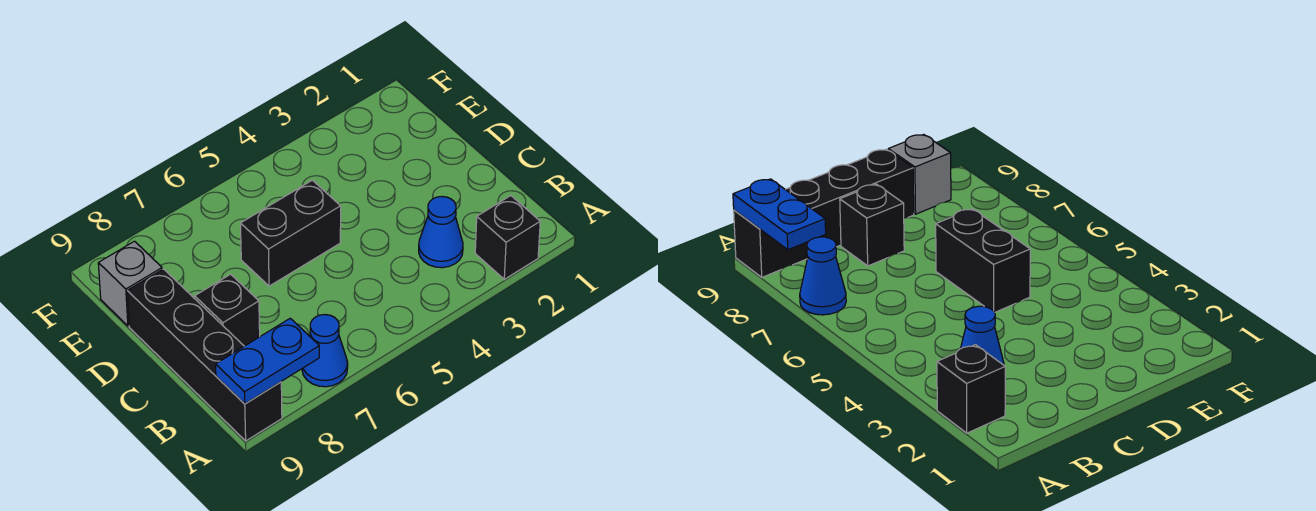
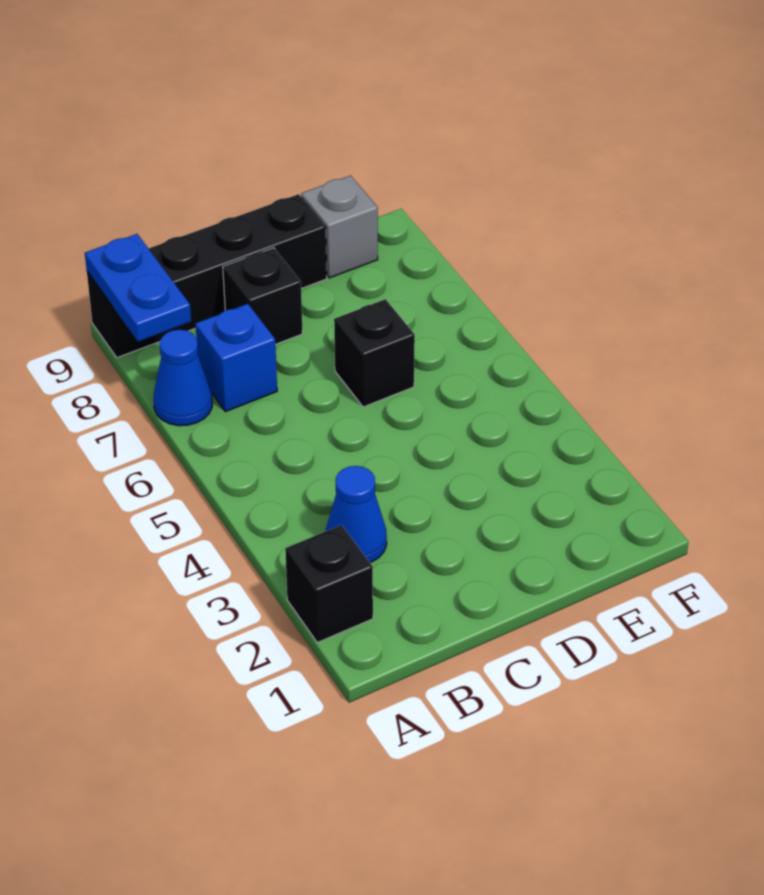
none -> blue brick B7 level 1
black brick D5:D6 level 1 -> black brick D6 level 1

